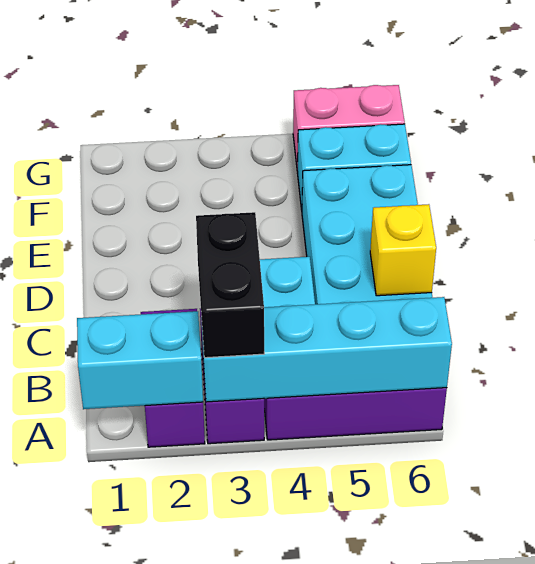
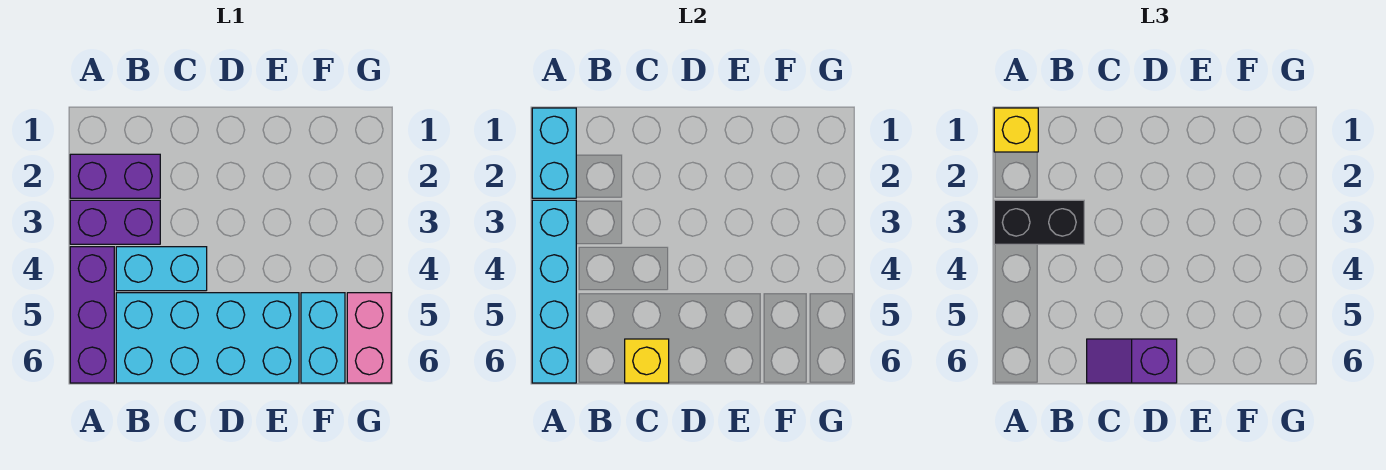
none -> yellow brick A1 level 3
none -> purple slope C6:D6 level 3 top D

